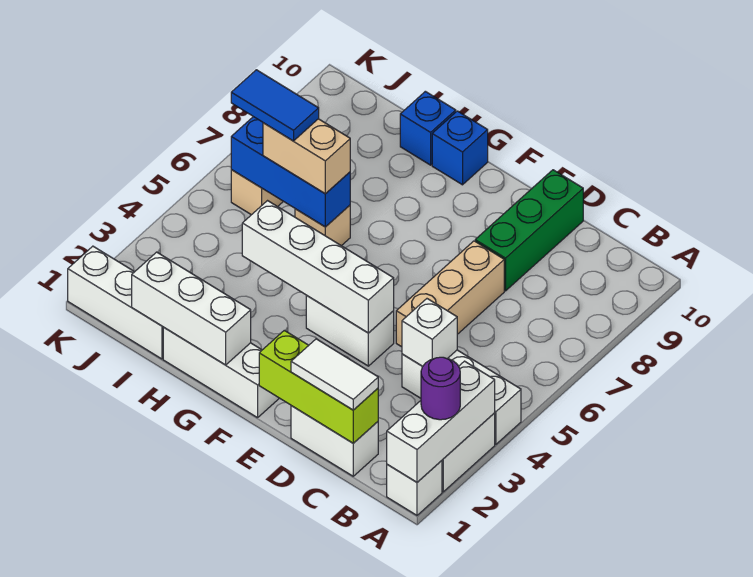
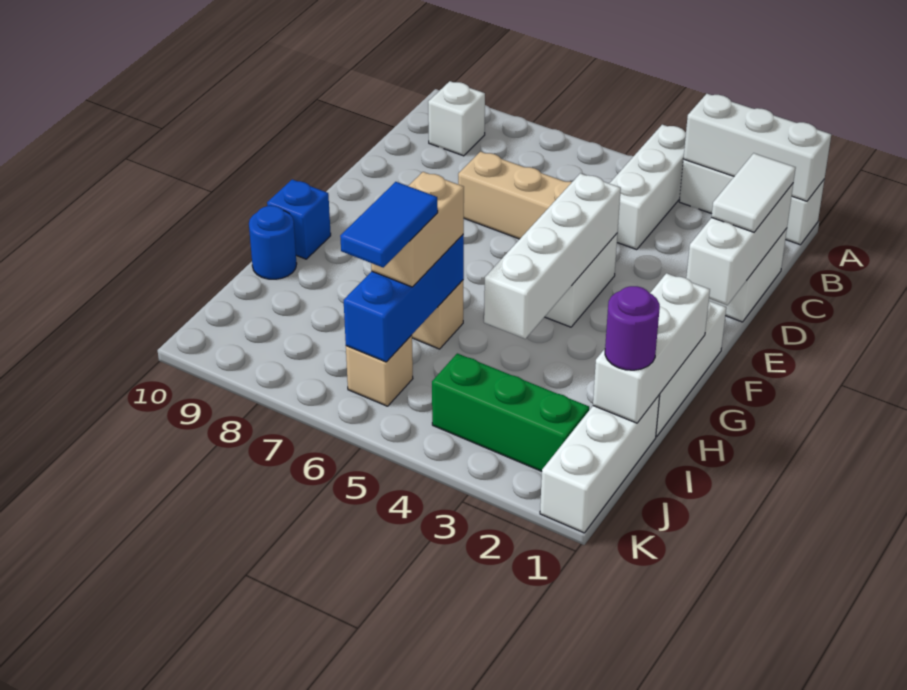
purple round brick A2 level 3 -> purple round brick I1 level 3
lime brick C1:E1 level 2 -> white brick C1:E1 level 2
white brick C4 level 2 -> white brick B9 level 1
green brick D8:D10 level 1 -> green brick J2:J4 level 1
blue brick H10 level 1 -> blue round brick H10 level 1

